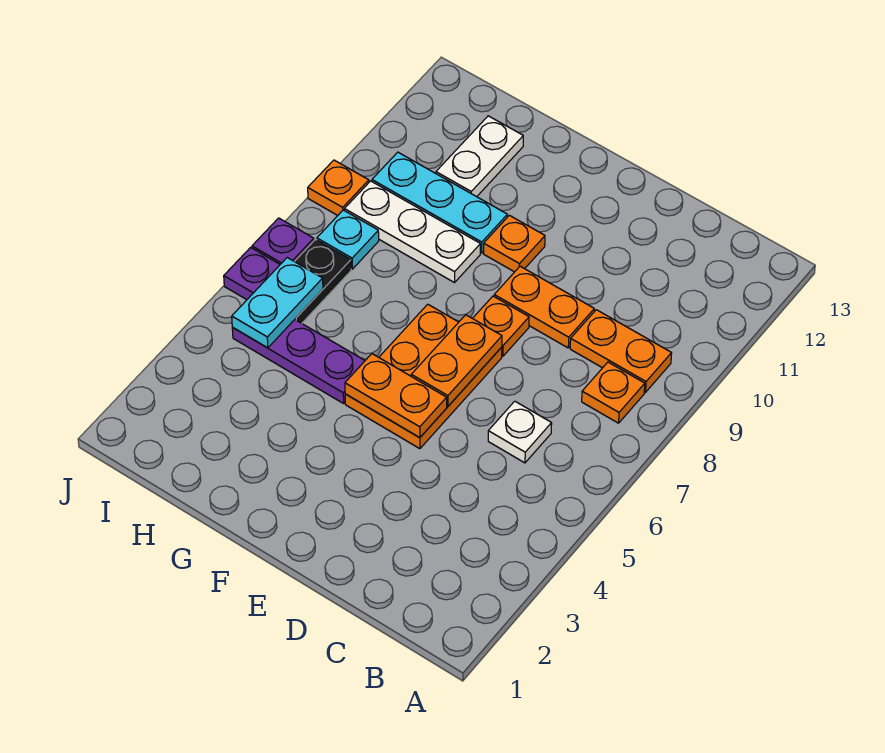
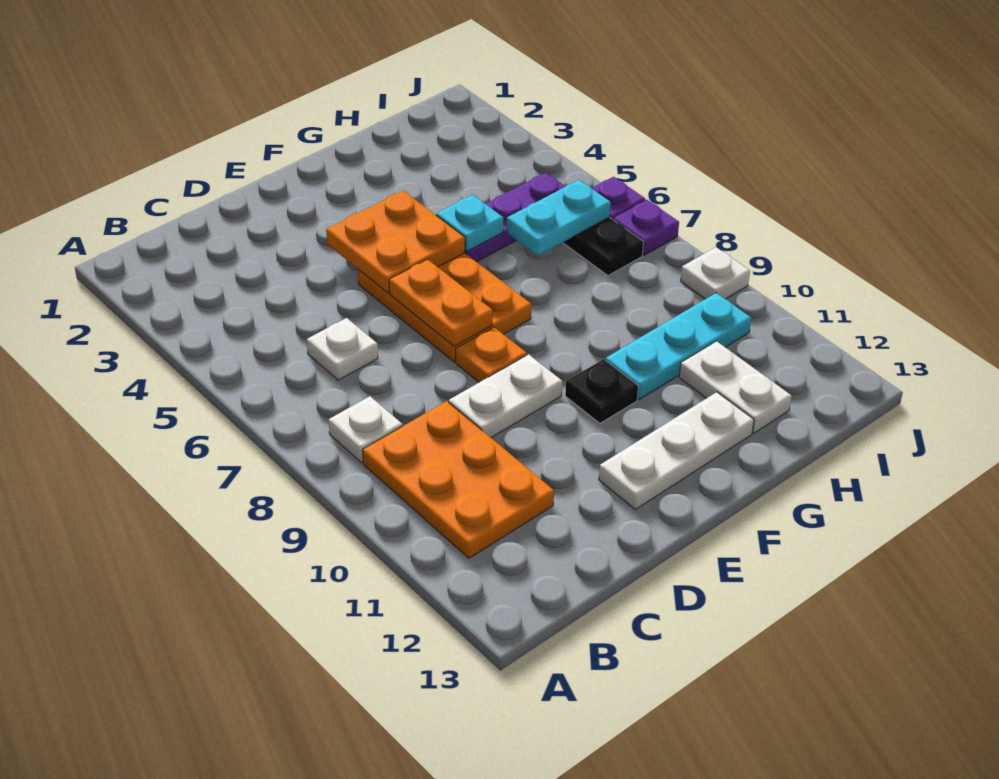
orange plate B8 level 1 -> white plate B8 level 1
orange plate B9:C9 level 1 -> orange plate B9:C11 level 1
orange plate D9:E9 level 1 -> white plate D9:E9 level 1
orange plate E5:F5 level 2 -> orange plate E4:F5 level 2
orange plate F10 level 1 -> black plate F10 level 1
white plate G9:I9 level 1 -> white plate E12:G12 level 1
cyan plate I5:I6 level 2 -> cyan plate H6:I6 level 2
cyan plate I8 level 1 -> cyan plate G5 level 2
orange plate J9 level 1 -> white plate J9 level 1

